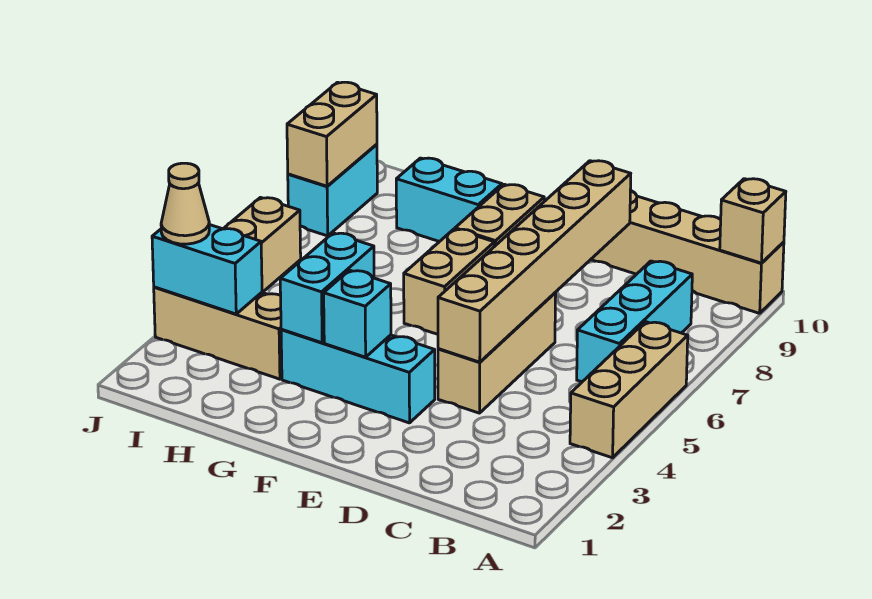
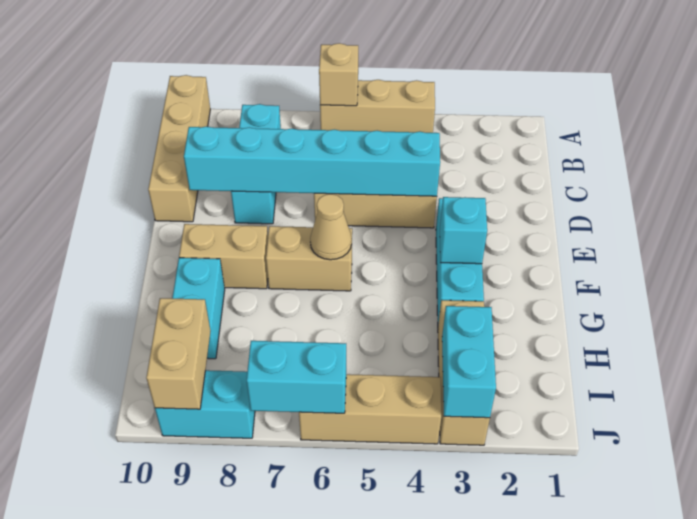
tan brick A10 level 2 -> tan brick A6 level 2
cyan brick B6:B8 level 1 -> cyan brick B8:D8 level 1
tan brick D4:D9 level 2 -> cyan brick D4:D9 level 2
cyan brick G3:G4 level 2 -> cyan brick J6:J7 level 2
tan cone J3 level 3 -> tan cone F6 level 2
tan brick J8:J9 level 2 -> tan brick I9:J9 level 2

